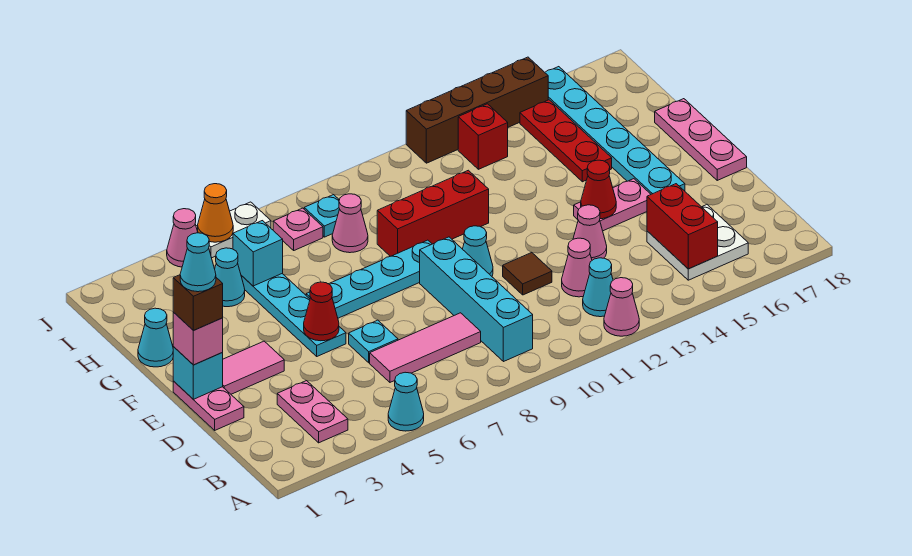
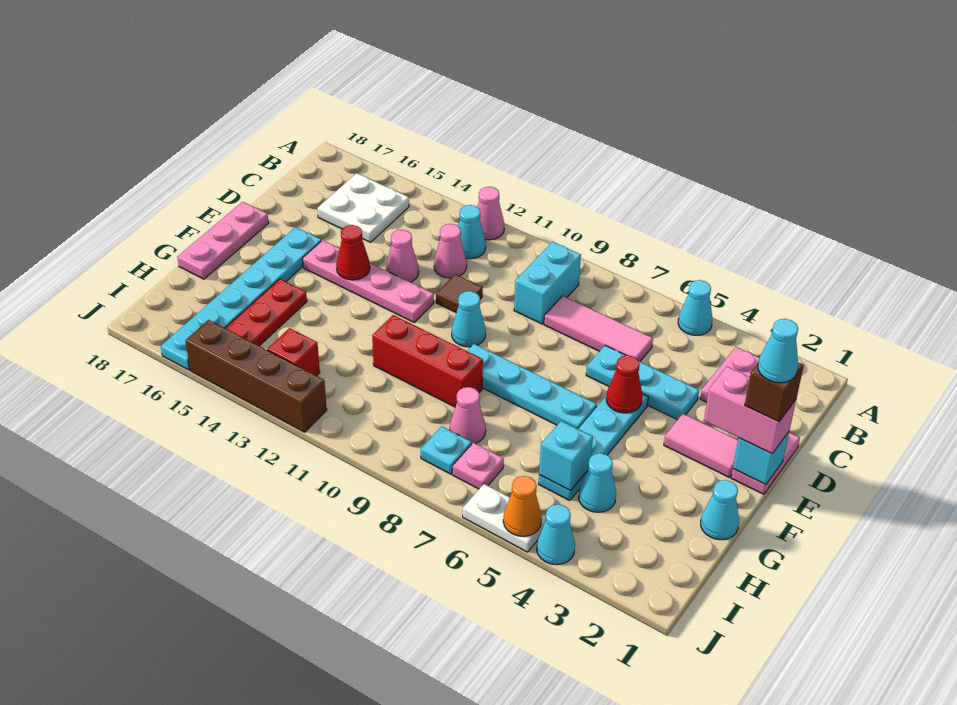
cyan brick B9:E9 level 1 -> cyan brick B9:C9 level 1
red brick B15:C15 level 2 -> none
cyan plate D6 level 1 -> cyan plate D4:D6 level 1
pink brick E1 level 3 -> pink brick E1:E2 level 3
pink plate E14:E15 level 1 -> pink plate E12:E15 level 1
pink cone J4 level 1 -> cyan cone J4 level 1

